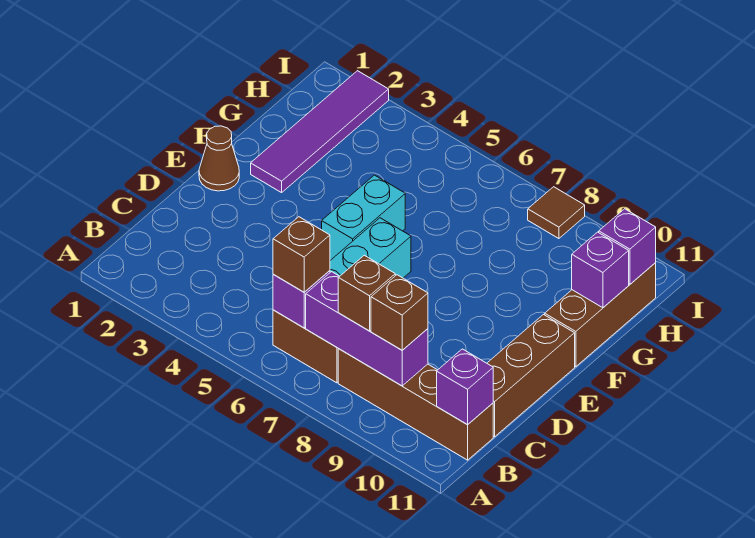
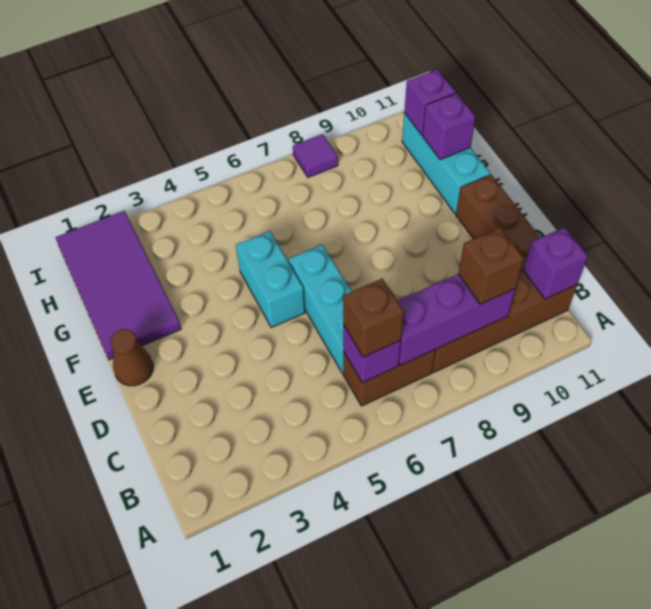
brown brick B8 level 3 -> none
purple tile F2:I2 level 1 -> purple tile F1:I2 level 1
brown brick F11:H11 level 1 -> cyan brick F11:H11 level 1
brown tile I8 level 1 -> purple tile I8 level 1

